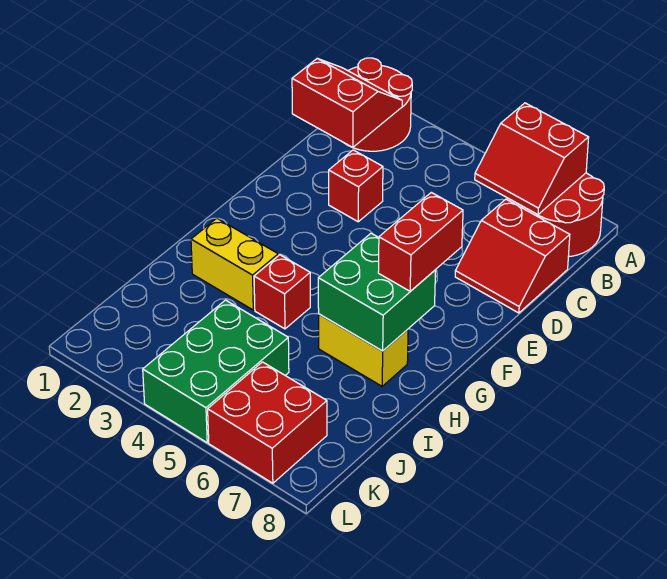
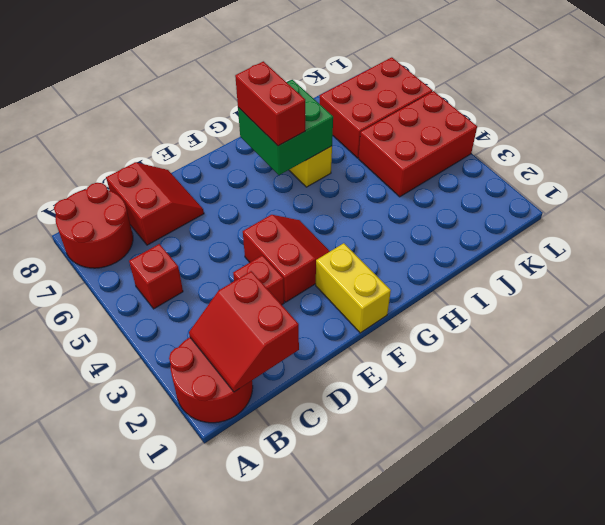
red slope A6:B7 level 2 top A -> red slope E3:F4 level 1 top E
red brick F7:G7 level 3 -> red brick G6:G7 level 3
yellow brick H2:H3 level 1 -> yellow brick F1:F2 level 1
red brick H4 level 1 -> red brick B5 level 1
green brick J4:L5 level 1 -> red brick J4:L5 level 1
red brick K6:L7 level 1 -> red brick J6:L7 level 1

